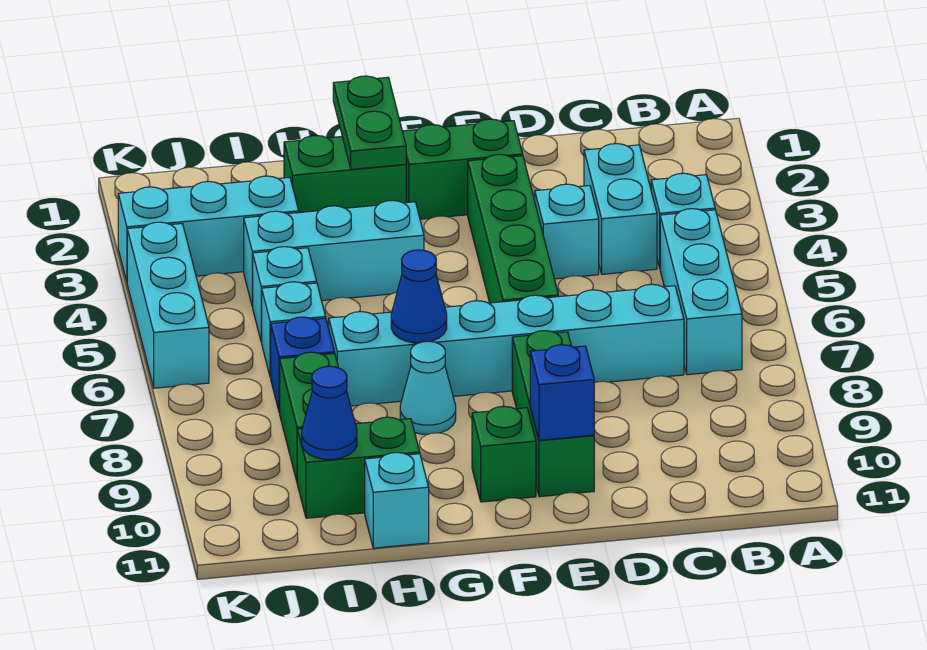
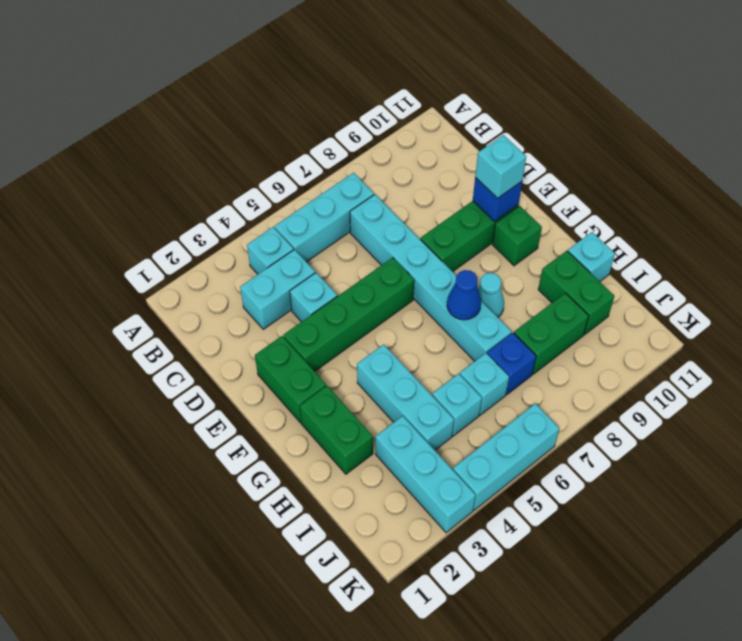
none -> cyan brick E10 level 3
green plate G1:G2 level 2 -> none
blue cone I10 level 2 -> none

